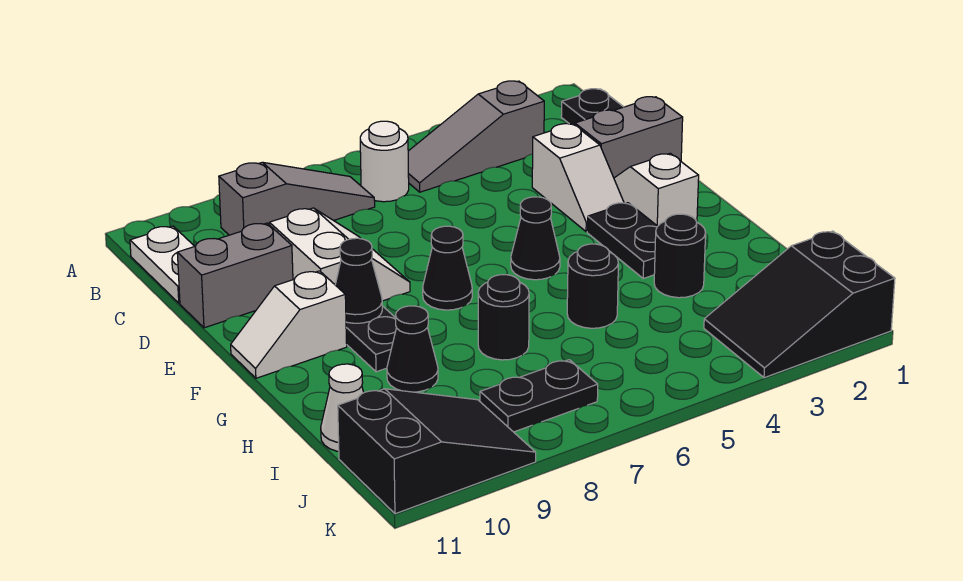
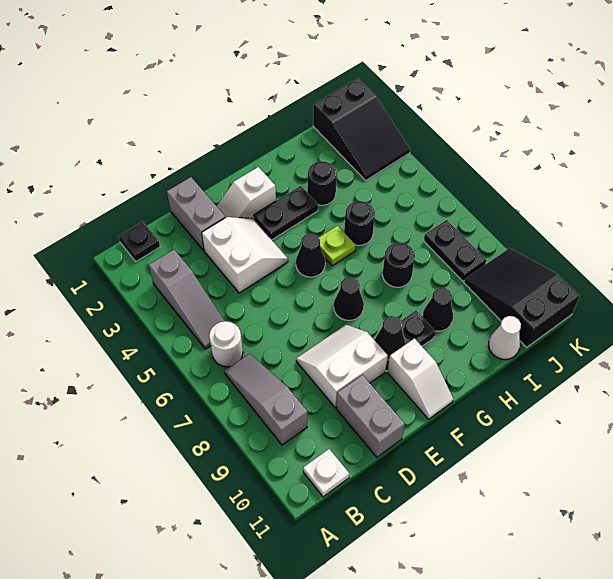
white plate B11:C11 level 1 -> white plate B11 level 1
white slope D3:E3 level 1 top D -> white slope D3:E4 level 1 top D
none -> lime plate G5 level 1

